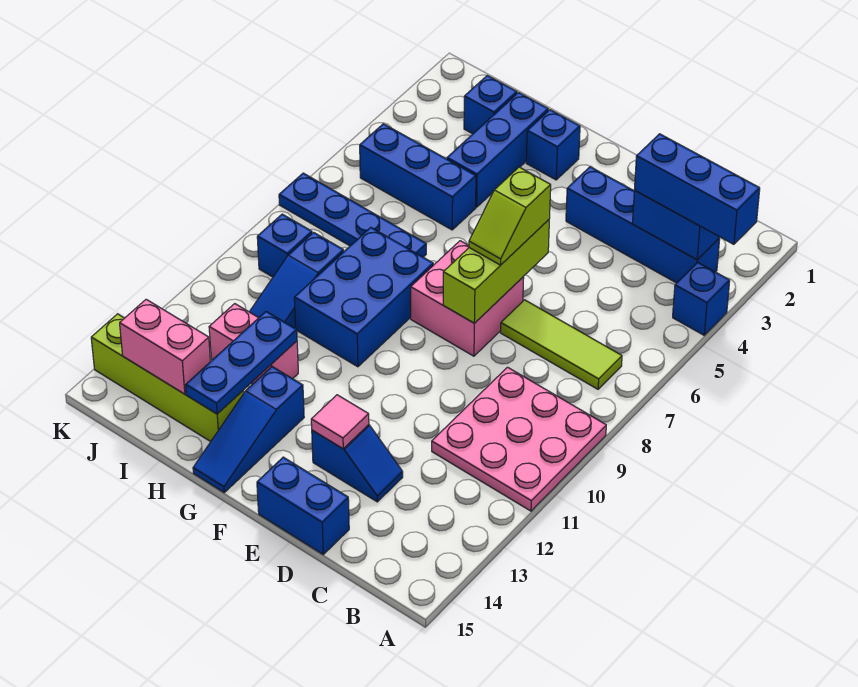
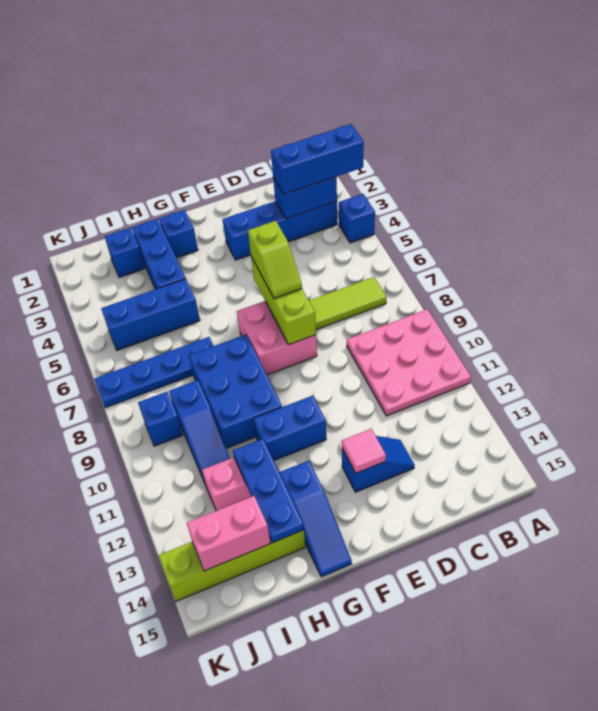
blue brick D15:E15 level 1 -> blue brick F11:G11 level 1

